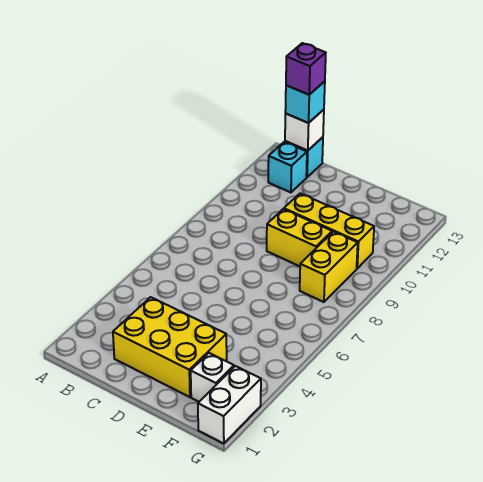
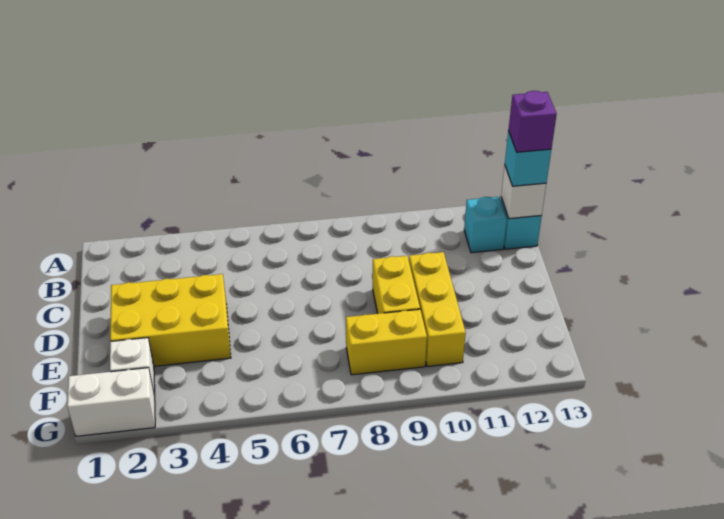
yellow brick C2:E3 level 1 -> yellow brick D2:E4 level 1

